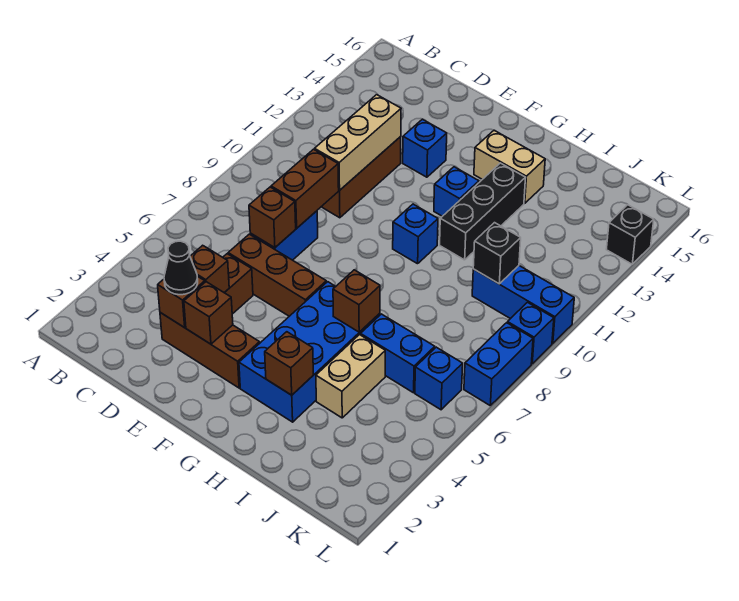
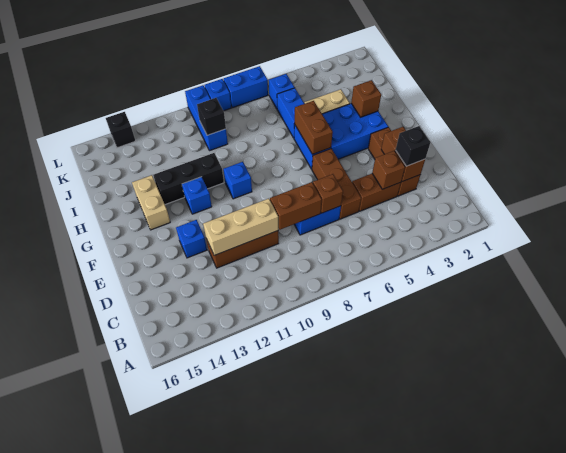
black cone D3 level 3 -> black brick D3 level 3
brown brick H6 level 2 -> brown brick G6:H6 level 2

